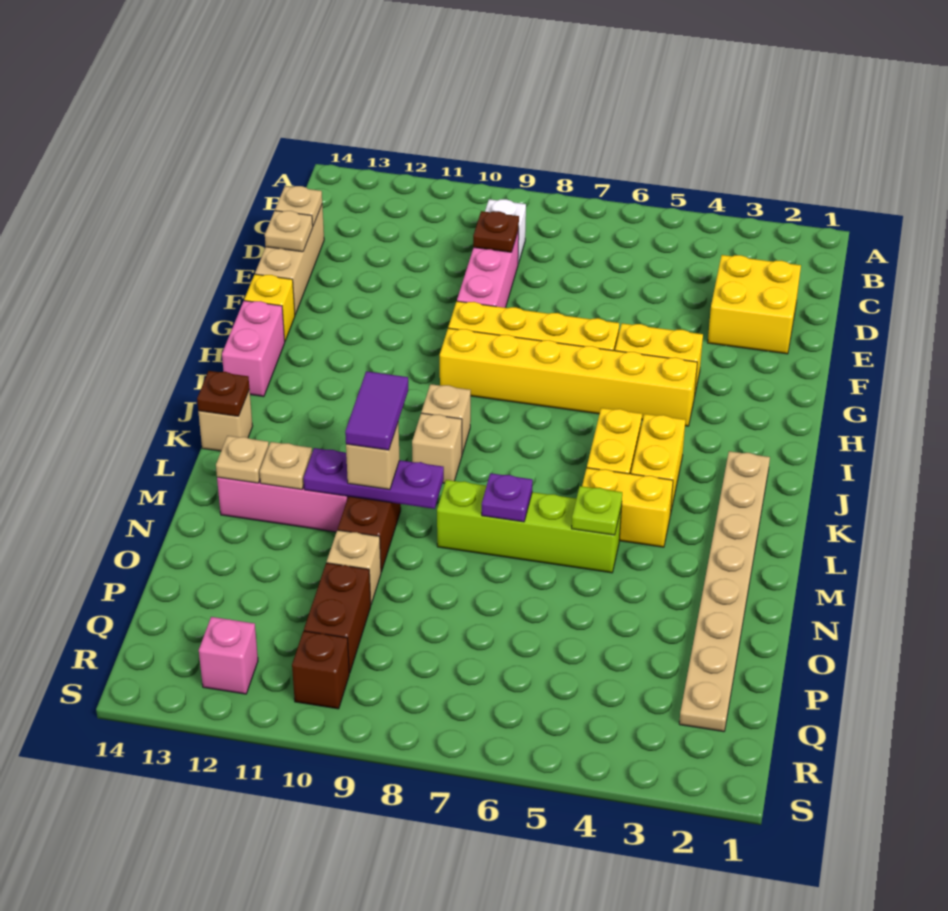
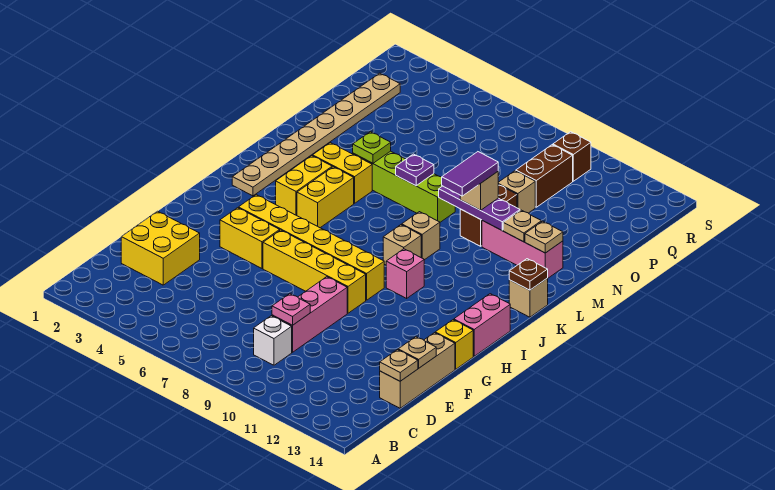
brown plate D9 level 2 -> pink plate D9 level 2
pink brick R12 level 1 -> pink brick I10 level 1

